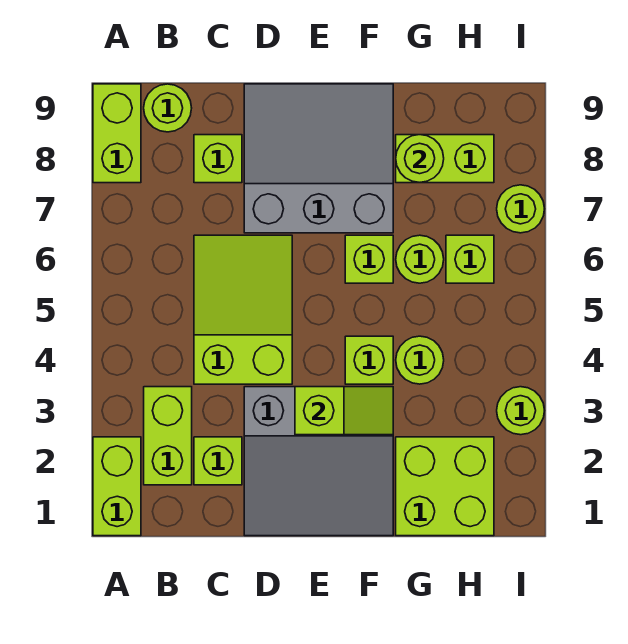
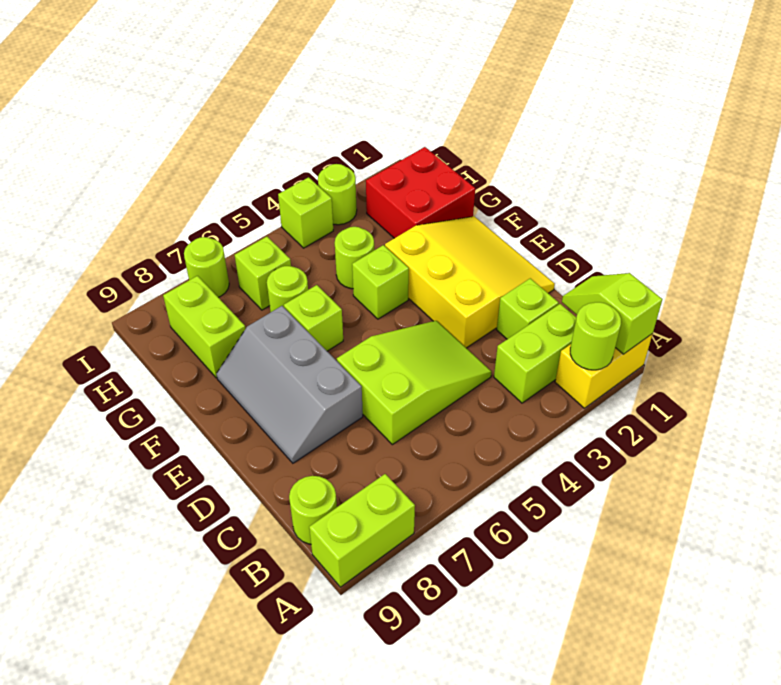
lime brick A1:A2 level 1 -> yellow brick A1:A2 level 1
lime slope C4:D6 level 1 top 4 -> lime slope C4:D6 level 1 top 6
lime brick C8 level 1 -> lime brick I4 level 1
grey slope D1:F3 level 1 top 3 -> yellow slope D1:F3 level 1 top 3
grey slope D7:F9 level 1 top 7 -> grey slope D7:F8 level 1 top 7
lime slope E3:F3 level 2 top E -> lime slope A1:B1 level 2 top A
lime brick G1:H2 level 1 -> red brick G1:H2 level 1
lime round brick G8 level 2 -> lime round brick A2 level 2

